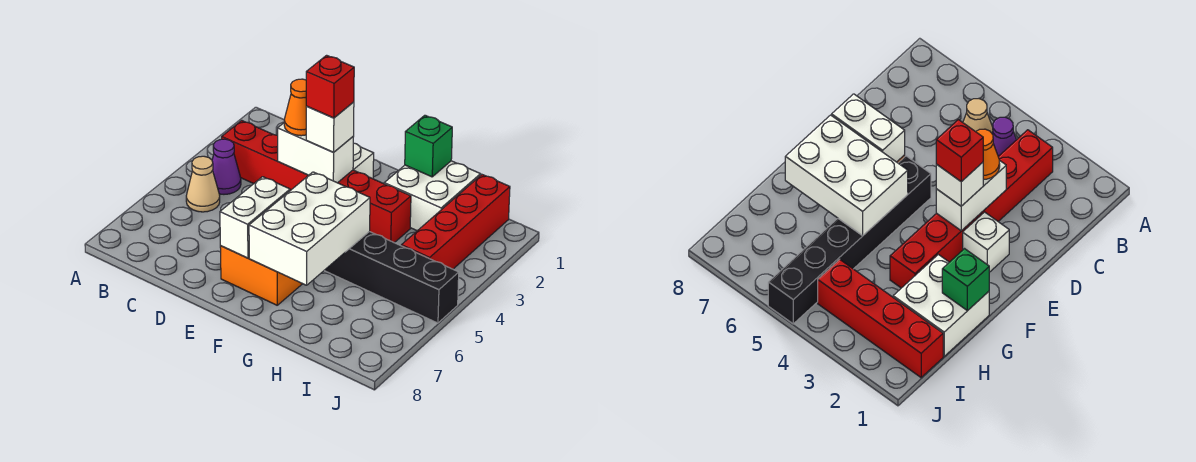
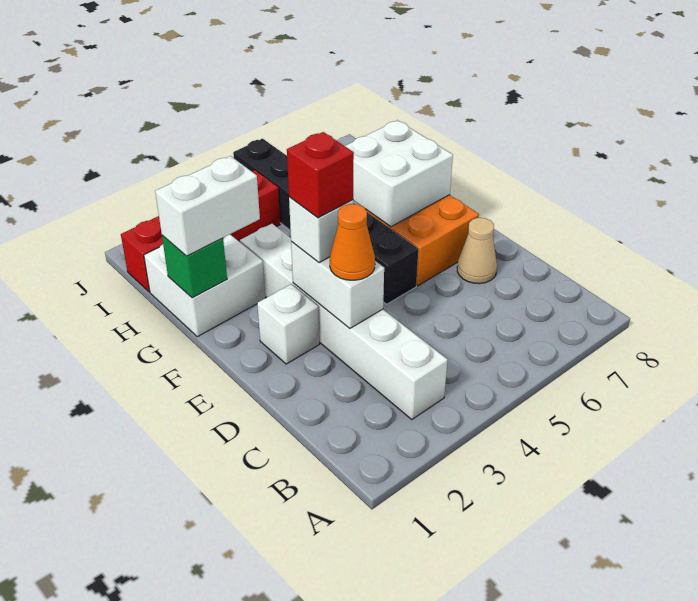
red brick B3:G3 level 1 -> white brick B3:G3 level 1
purple cone B4 level 1 -> none
tan cone B5 level 1 -> tan cone D7 level 1
white brick E6:E7 level 2 -> white brick G1:G2 level 3
white brick F5:G7 level 2 -> white brick F6:G7 level 2

